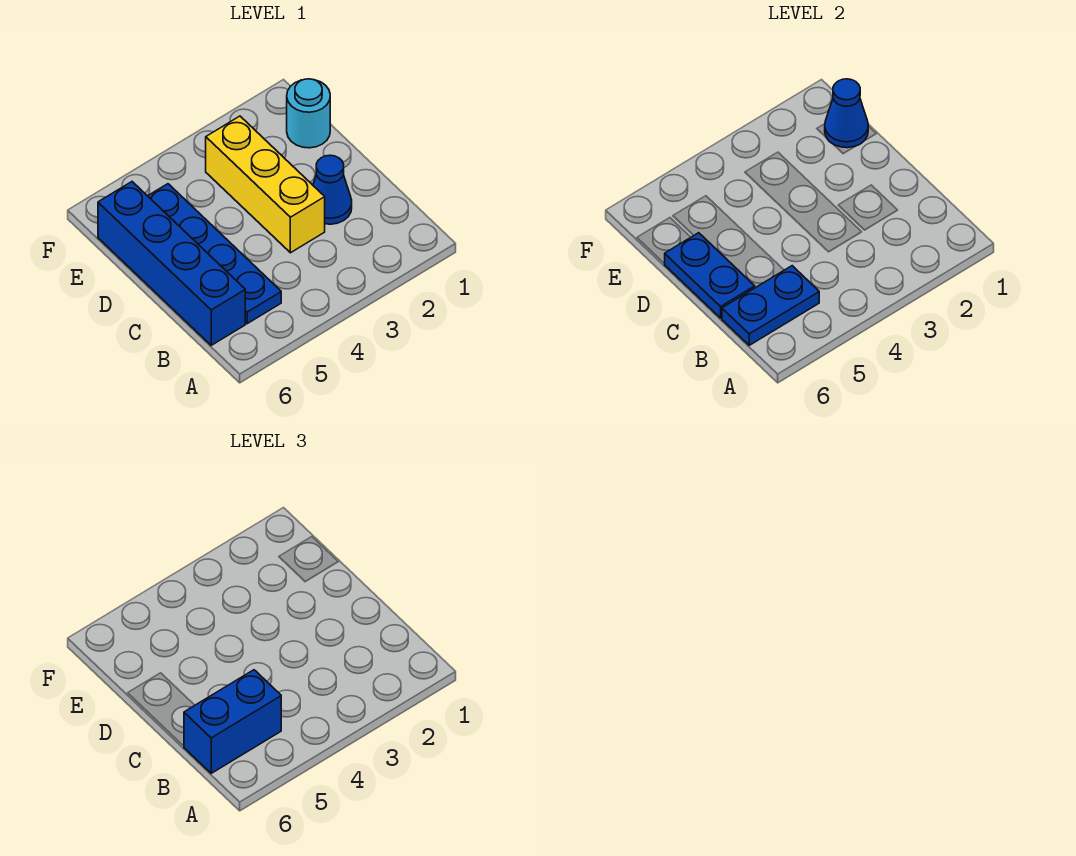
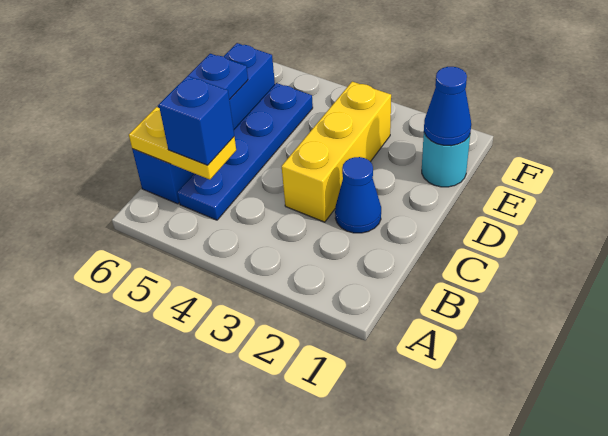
blue plate B5:B6 level 2 -> yellow plate B5:B6 level 2
blue brick B5:B6 level 3 -> blue brick B5 level 3

